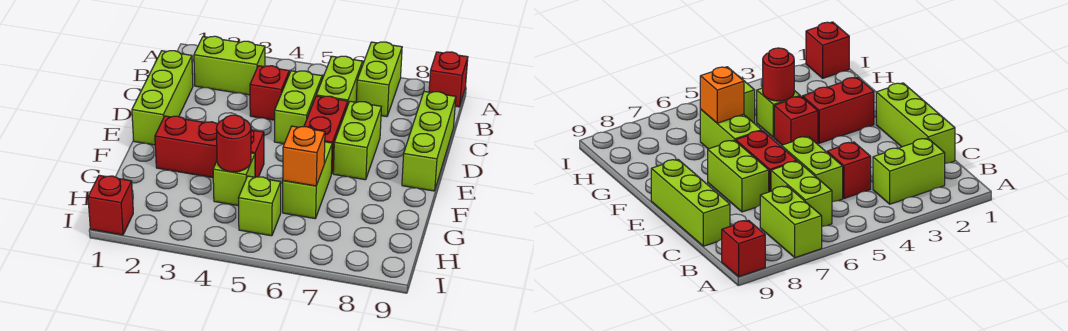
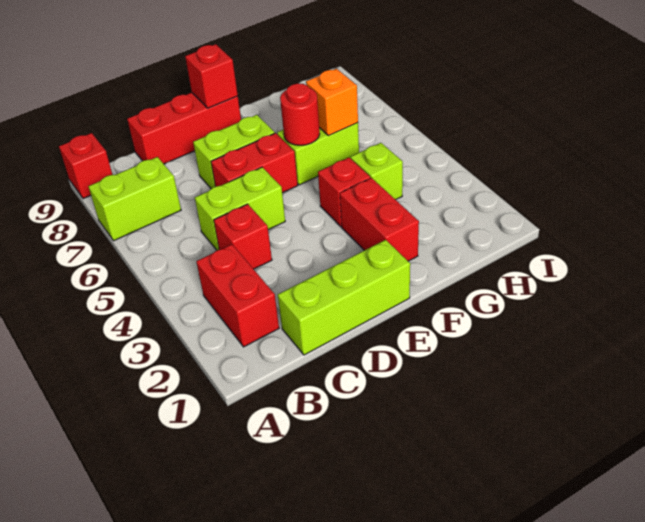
lime brick B2:B3 level 1 -> red brick B2:B3 level 1
lime brick B6:C6 level 1 -> none
lime brick C9:E9 level 1 -> red brick C9:E9 level 1
red round brick G4 level 2 -> red round brick F6 level 2
lime brick H5 level 1 -> none
red brick I1 level 1 -> red brick E9 level 2

